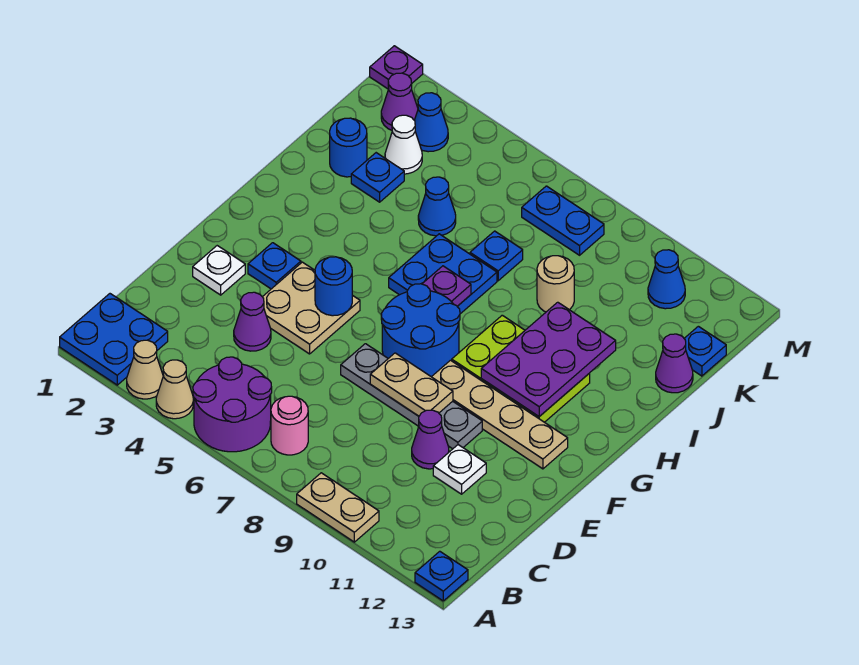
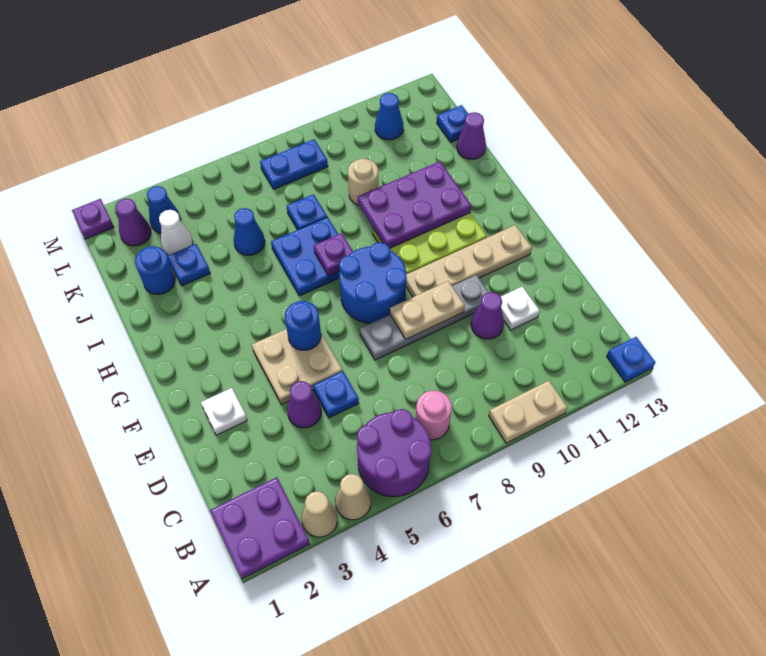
blue plate A1:B2 level 1 -> purple plate A1:B2 level 1
blue plate F3 level 1 -> blue plate D5 level 1
purple plate G10:I11 level 2 -> purple plate H9:I11 level 2

